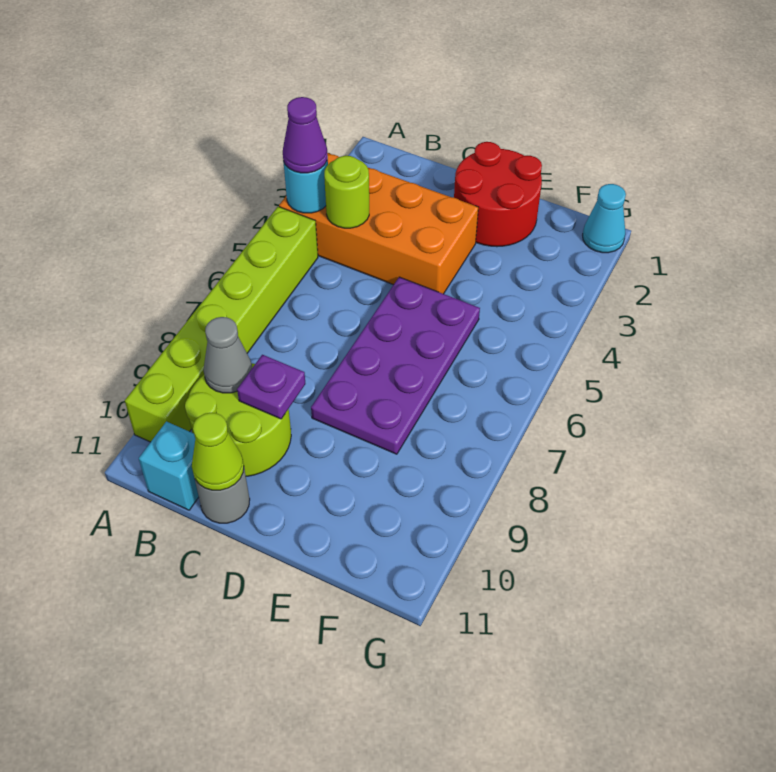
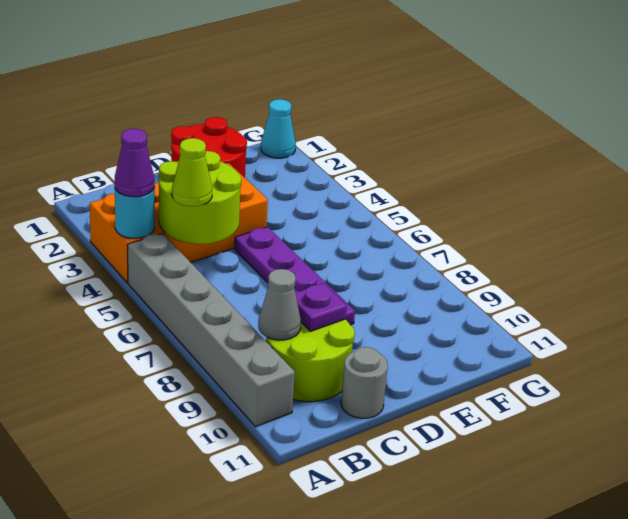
lime brick A5:A10 level 1 -> grey brick A5:A10 level 1
lime round brick B4 level 2 -> lime round brick B4:C5 level 2
cyan brick B11 level 1 -> none
lime cone C11 level 2 -> lime cone B5 level 3
purple plate D5:E8 level 1 -> purple plate D5:D8 level 1

